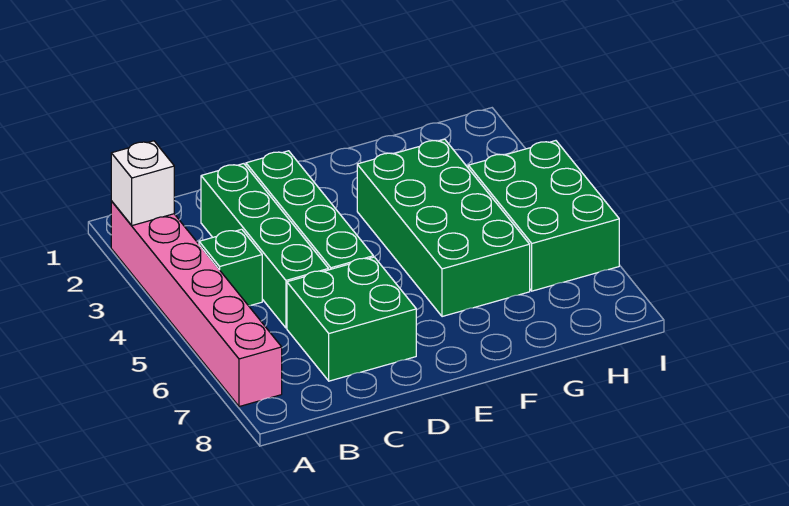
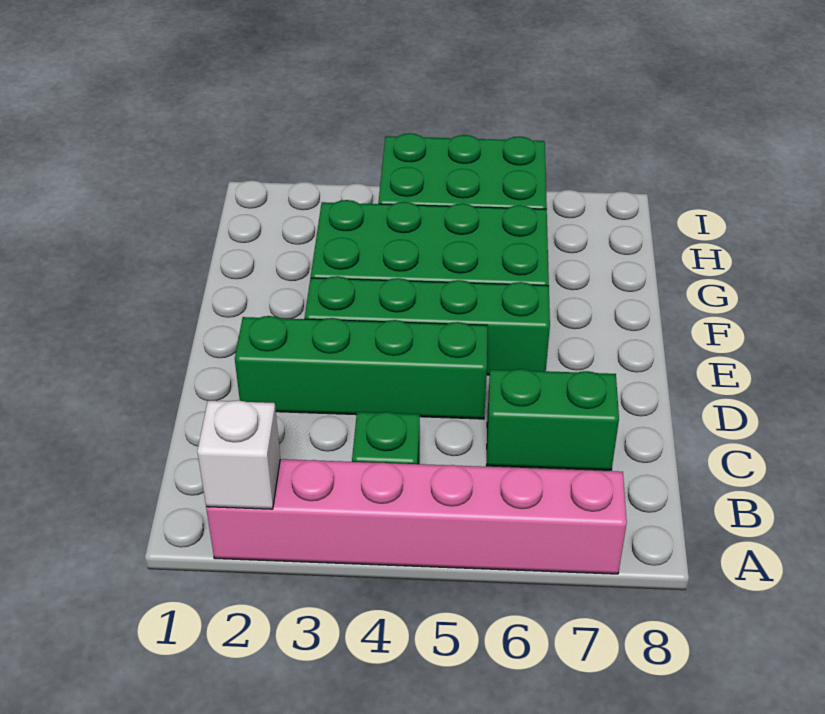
green brick C2:C5 level 1 -> green brick E3:E6 level 1
green brick C6:D7 level 1 -> green brick C6:C7 level 1

